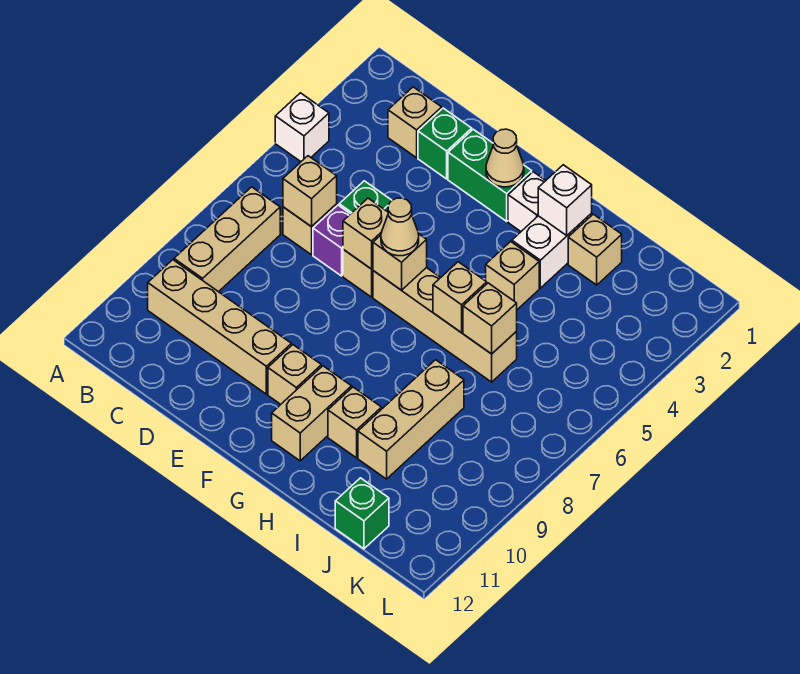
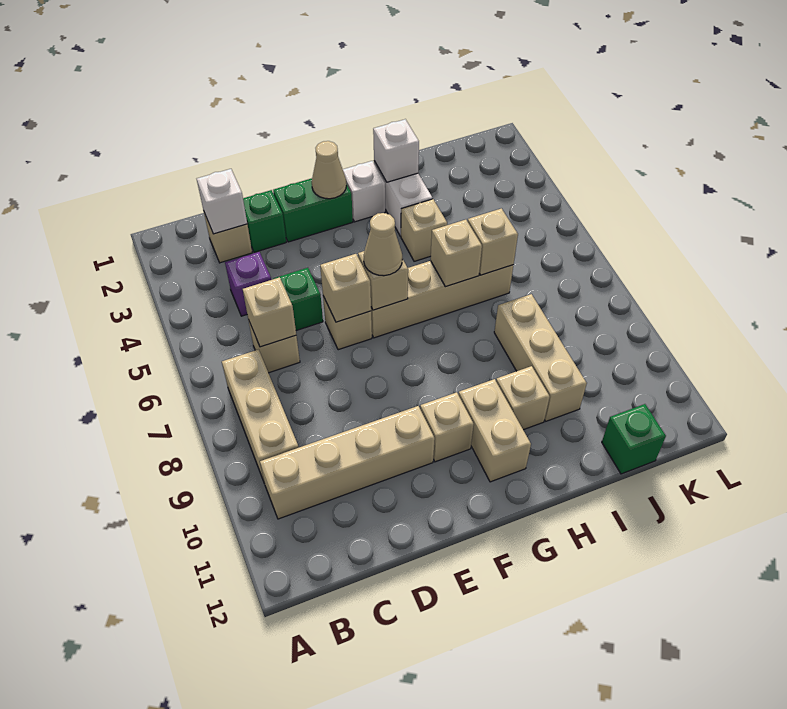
white brick A4 level 1 -> white brick C2 level 2
purple brick D6 level 1 -> purple brick C4 level 1
tan brick I2 level 1 -> none

